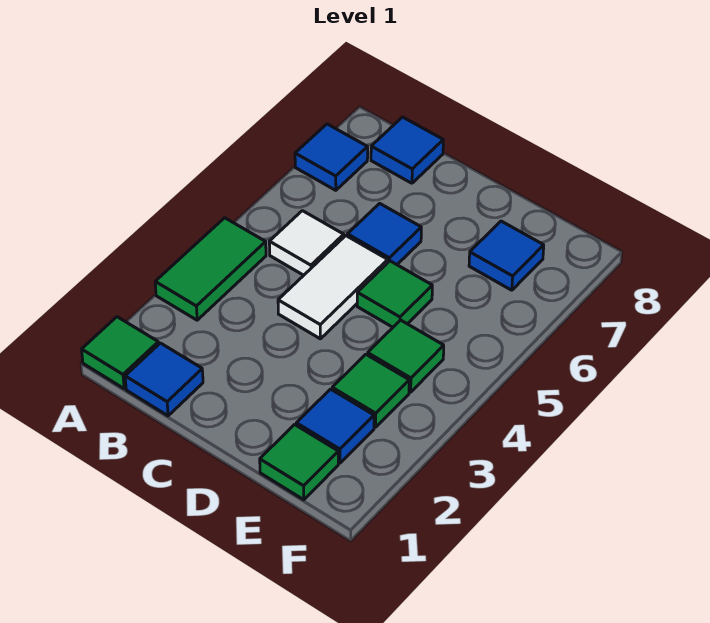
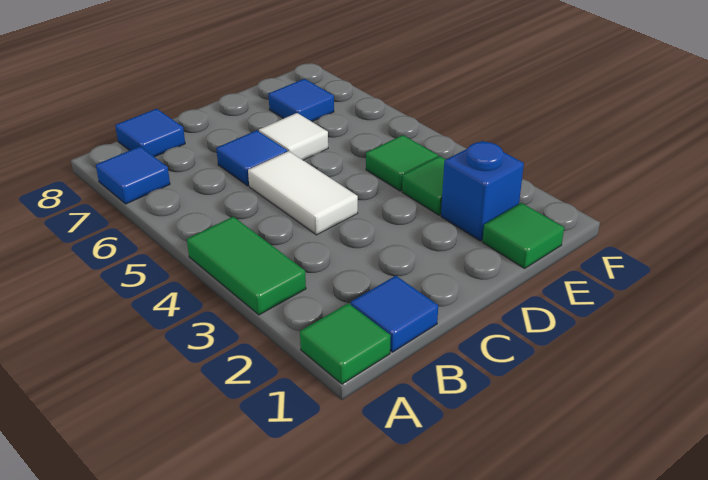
white tile B5 level 1 -> white tile D6 level 1
green tile D5 level 1 -> none
blue tile E2 level 1 -> blue brick E2 level 1

